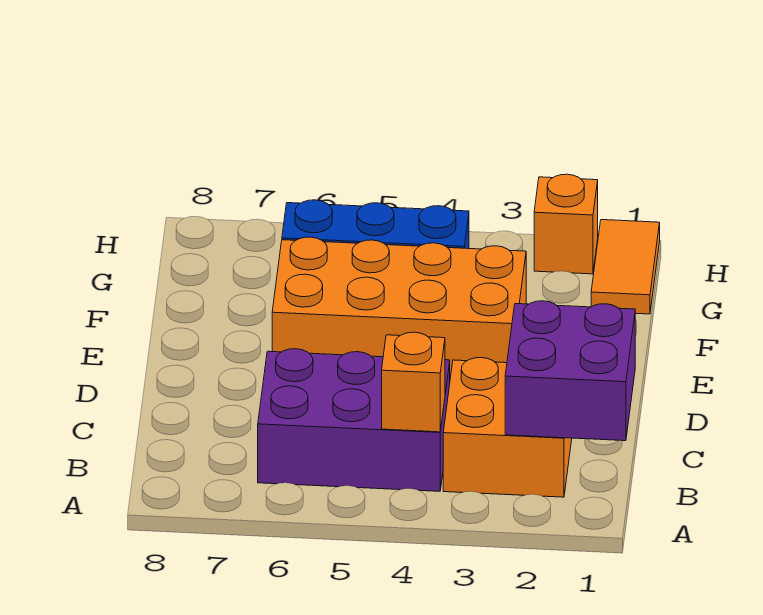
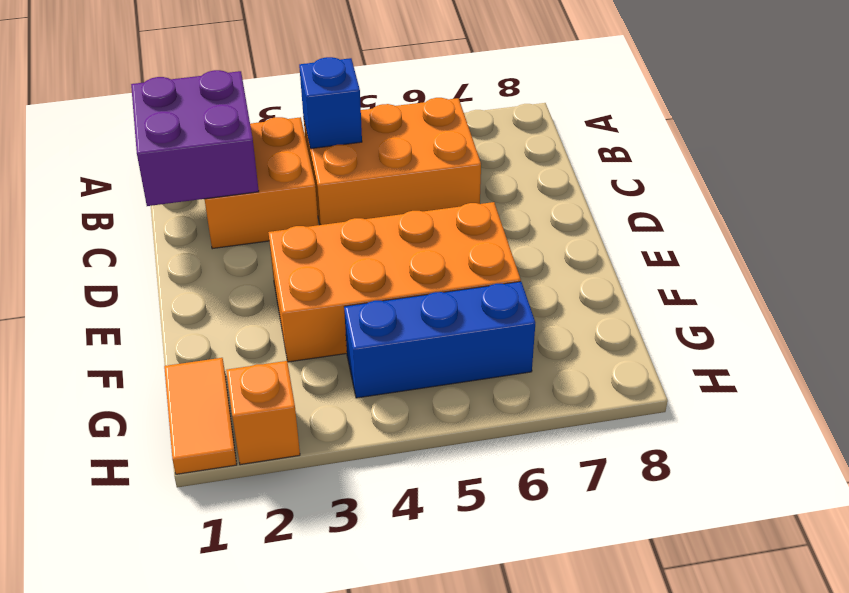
purple brick B4:C6 level 1 -> orange brick B4:C6 level 1
orange brick B4 level 2 -> blue brick B4 level 2

